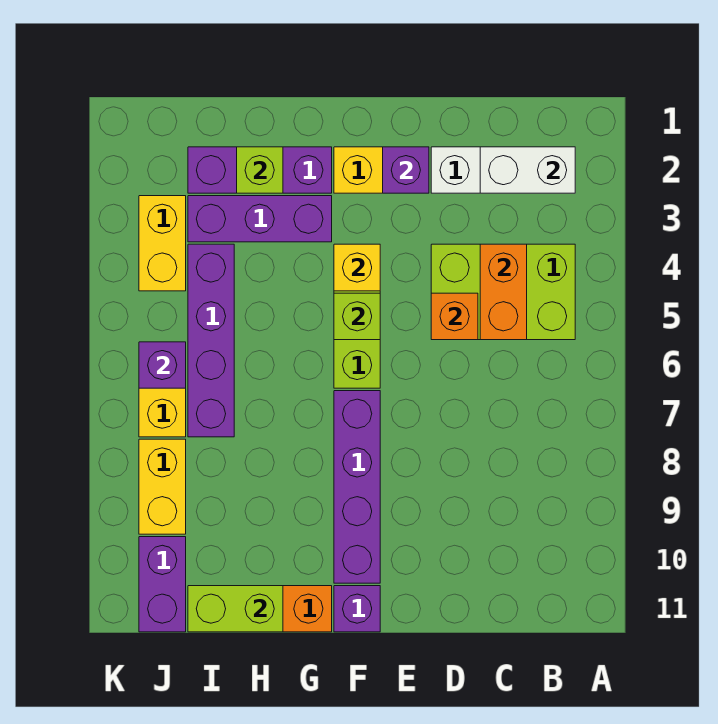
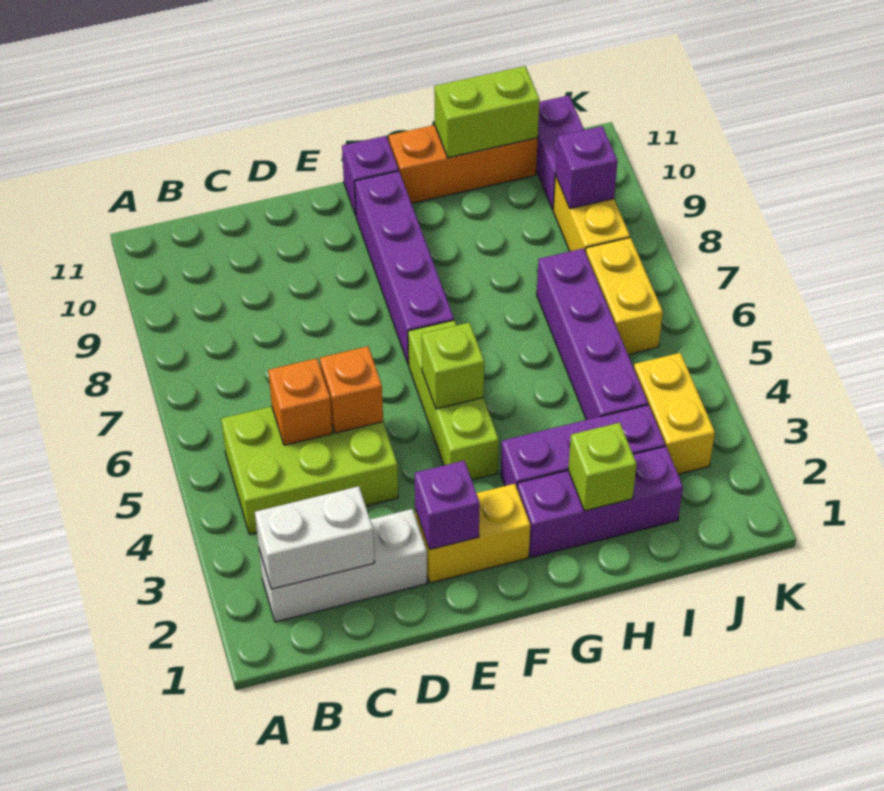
orange brick C4:C5 level 2 -> orange brick C5 level 2
yellow brick F4 level 2 -> none
purple brick J6 level 2 -> purple brick J9 level 2

